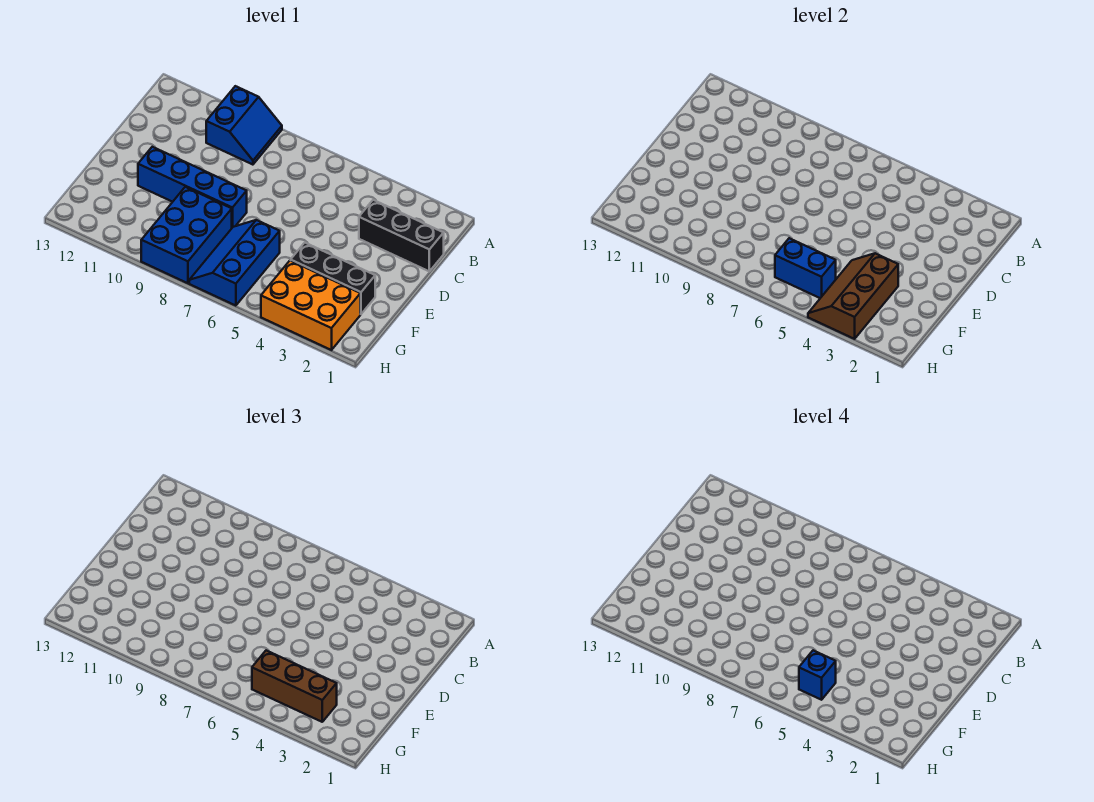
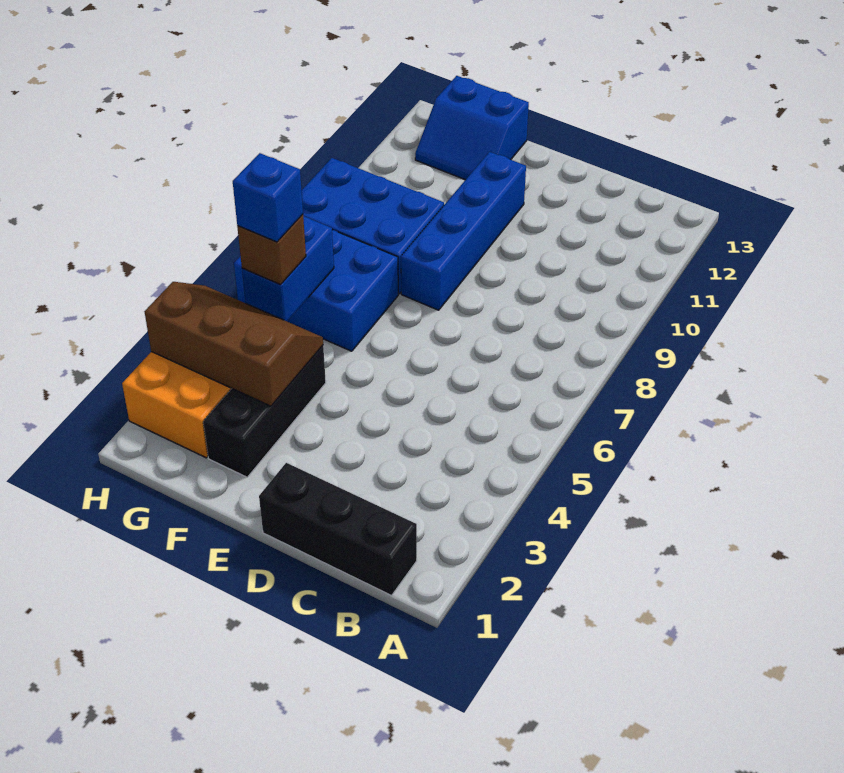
blue slope A9:B10 level 1 top 10 -> blue slope F12:G13 level 1 top 13
black brick C1:C3 level 1 -> black brick B1:D1 level 1
blue slope F6:H7 level 1 top 6 -> blue brick F6:H7 level 1
brown brick G3:G5 level 3 -> brown brick G5 level 3

